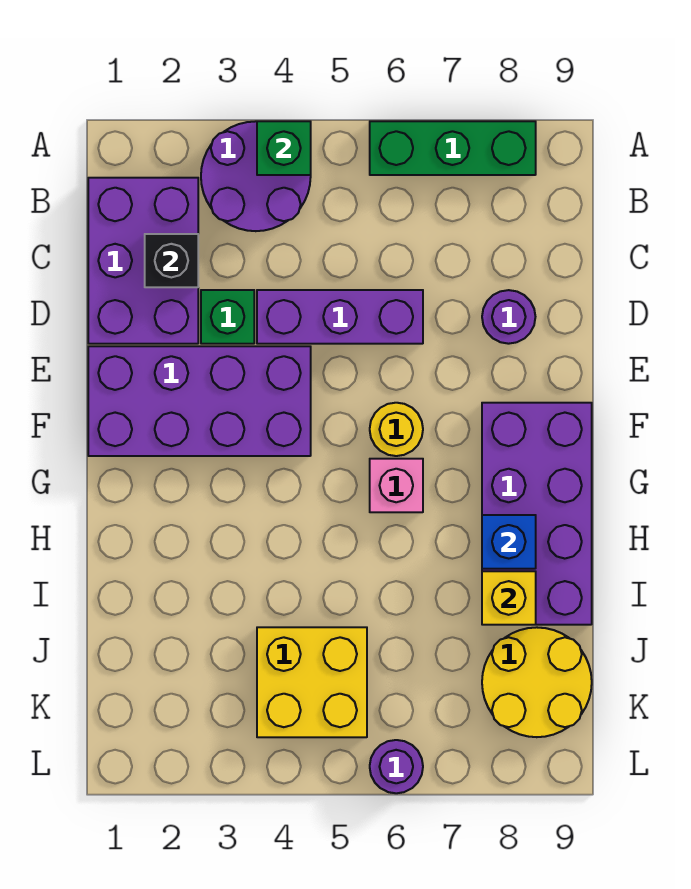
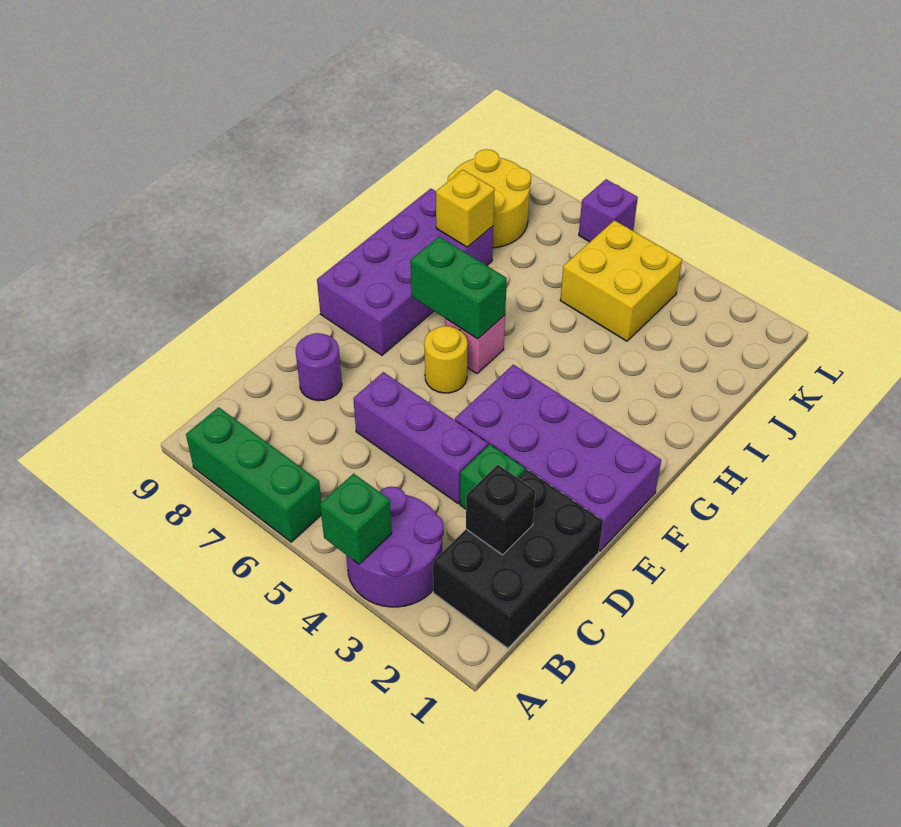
purple brick B1:D2 level 1 -> black brick B1:D2 level 1
none -> green brick G6:G7 level 2
blue brick H8 level 2 -> none
purple round brick L6 level 1 -> purple brick L6 level 1

